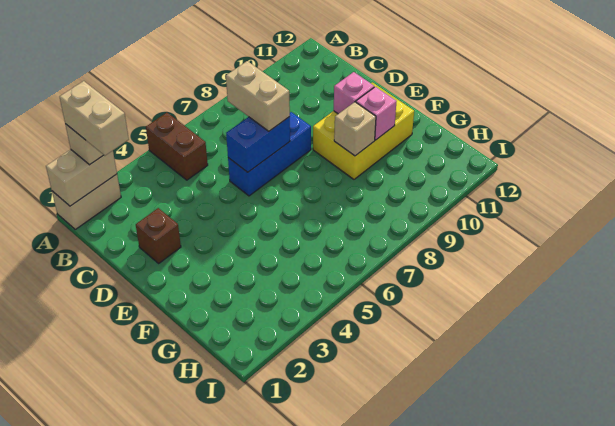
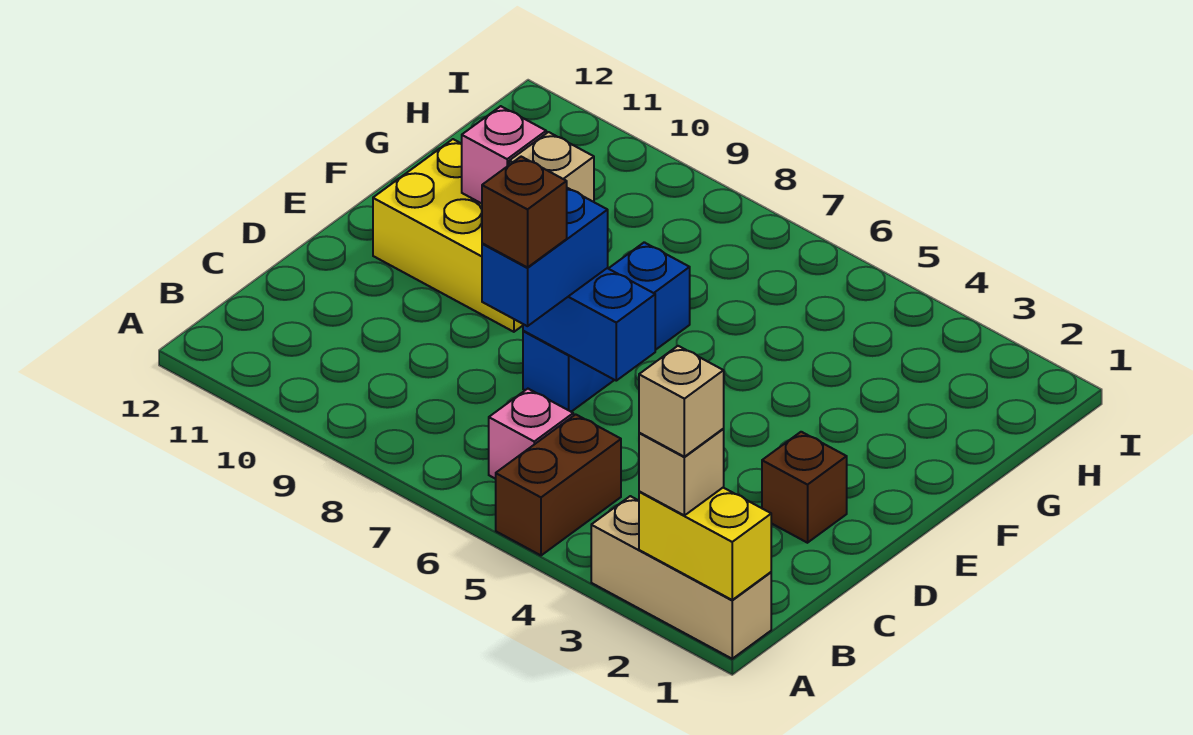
tan brick A1:A2 level 1 -> tan brick A1:A3 level 1
tan brick A1:A2 level 2 -> yellow brick A1:A2 level 2
tan brick A2:B2 level 4 -> tan brick A2 level 4
tan brick C7:D7 level 3 -> blue brick C7:D7 level 3
none -> brown brick C7 level 4
blue brick D6:D8 level 1 -> blue brick D7:F7 level 1
pink brick E10 level 2 -> pink brick B6 level 1

